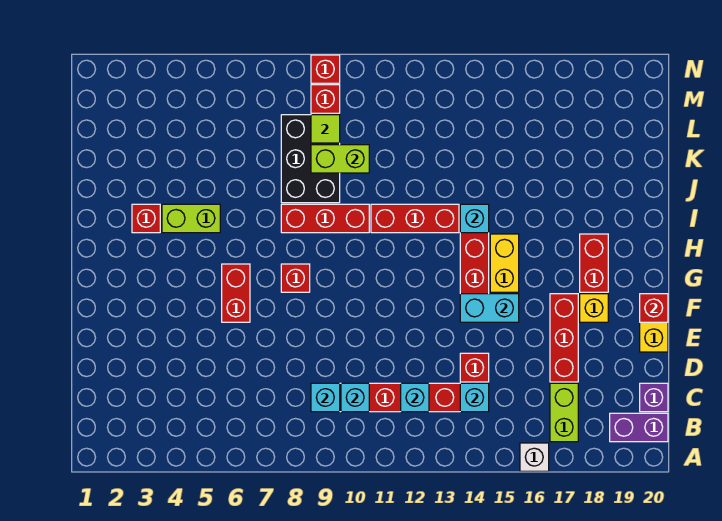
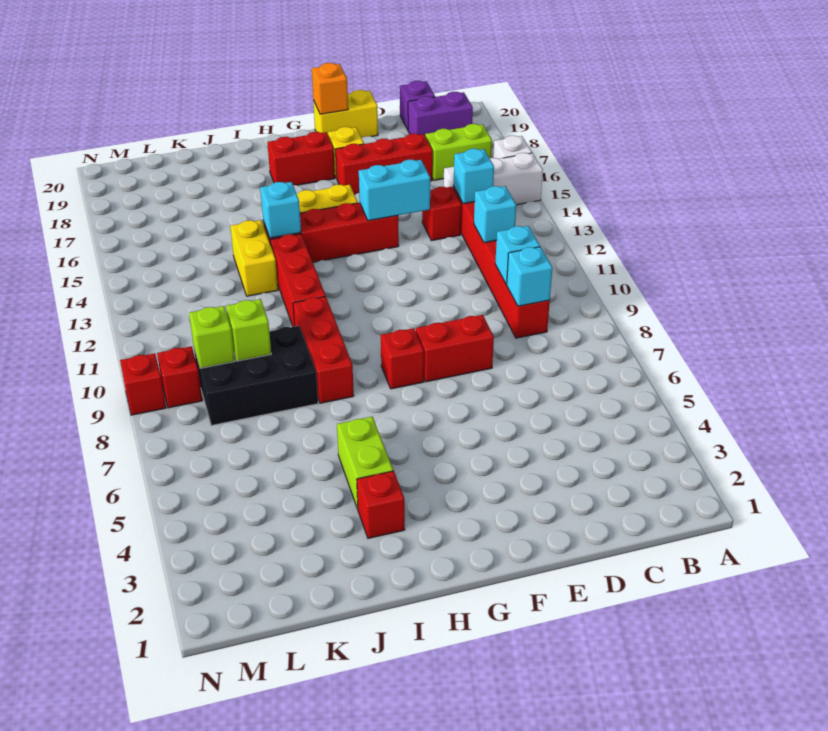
none -> white brick A15:C15 level 1
purple brick B19:B20 level 1 -> purple brick B19:C19 level 1
red brick F6:G6 level 1 -> red brick E8:F8 level 1
cyan brick F14:F15 level 2 -> cyan brick E14:F14 level 2
red brick F20 level 2 -> orange brick F20 level 2
none -> yellow brick J13:J14 level 1
lime brick K9:K10 level 2 -> lime brick K9 level 2
lime tile L9 level 2 -> lime brick L9 level 2

